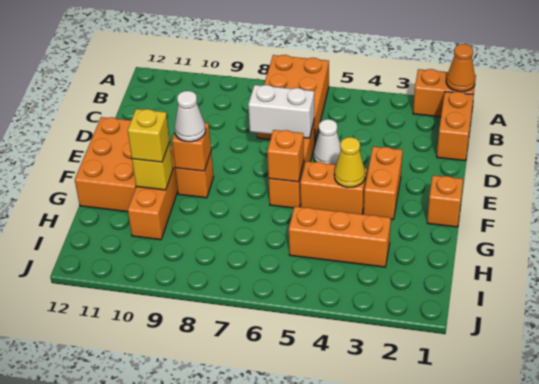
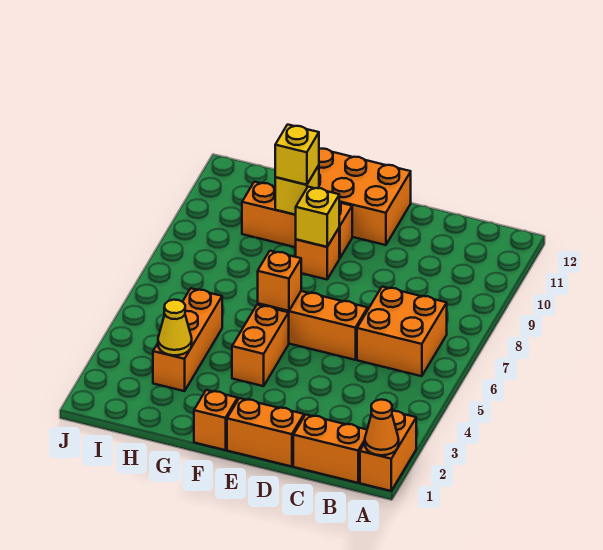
orange brick A6:C7 level 1 -> orange brick B6:C7 level 1
white cone D5 level 1 -> none
white brick D6:D7 level 2 -> none
orange brick E3:F3 level 1 -> orange brick D1:E1 level 1
yellow cone F4 level 2 -> yellow cone H3 level 2
orange brick F9 level 2 -> yellow brick F9 level 2
white cone F9 level 3 -> none

